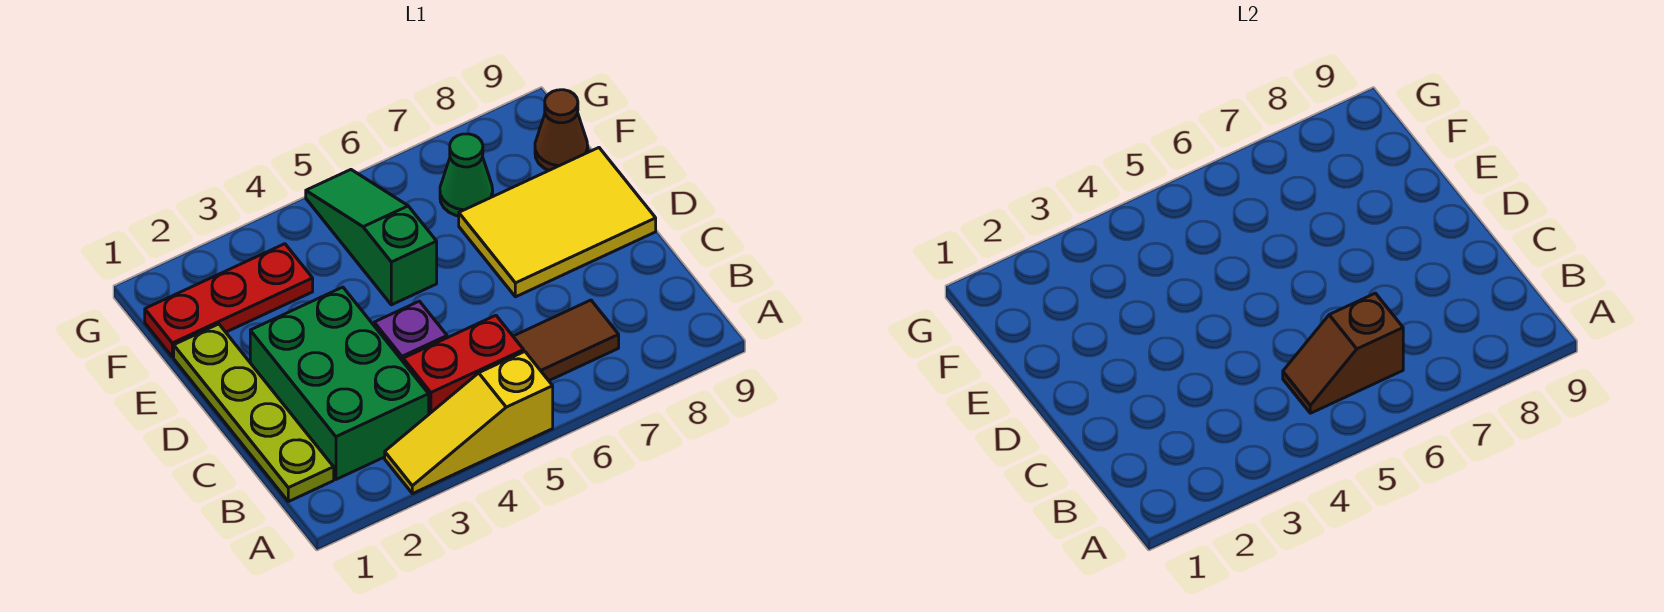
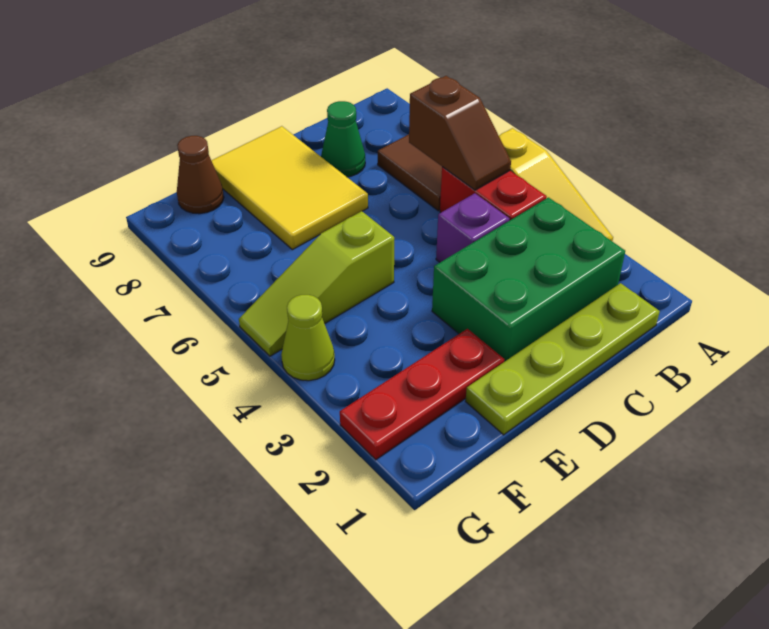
green slope E5:G5 level 1 top E -> lime slope E5:G5 level 1 top E
red plate F1:F3 level 1 -> red plate E2:G2 level 1
green cone F7 level 1 -> green cone C8 level 1
none -> lime cone G4 level 1

